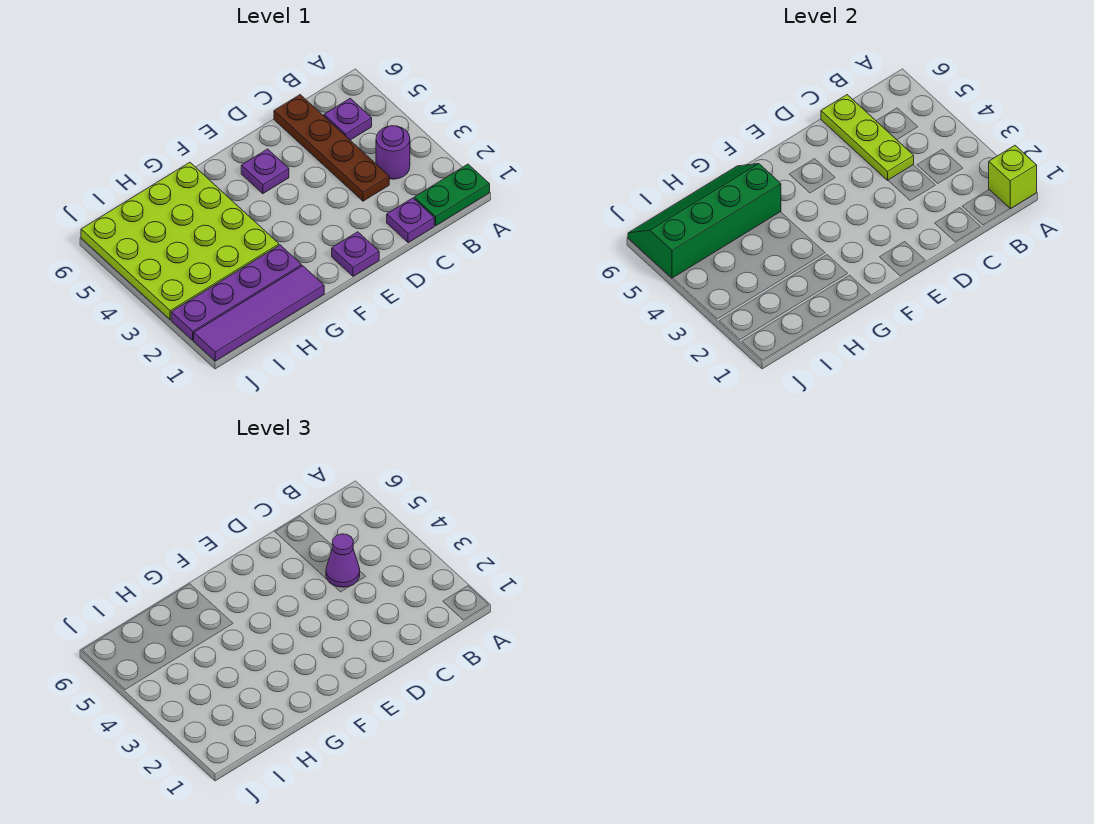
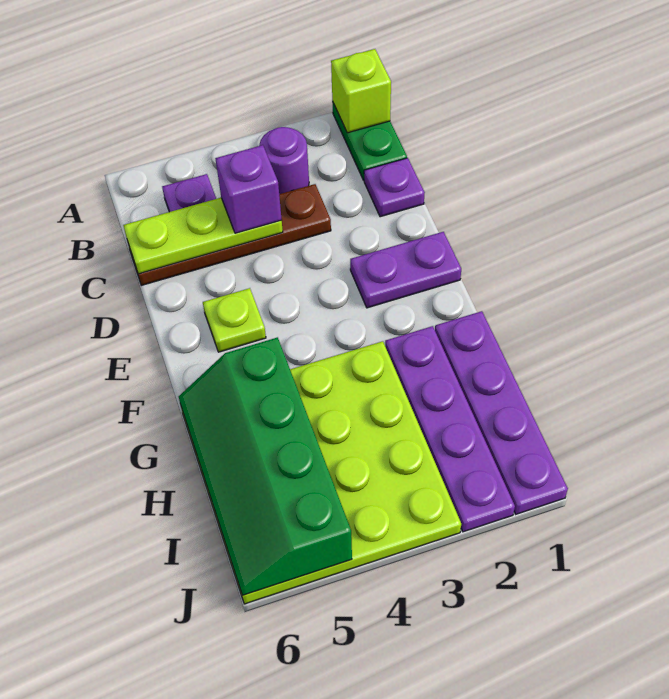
purple cone C4 level 3 -> purple brick C4 level 3
purple plate E1 level 1 -> purple plate E1:E2 level 1
purple plate E5 level 1 -> lime plate E5 level 1
purple tile G1:J1 level 1 -> purple plate G1:J1 level 1

